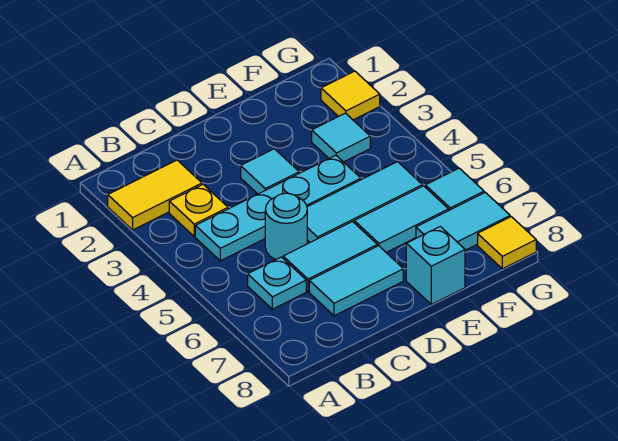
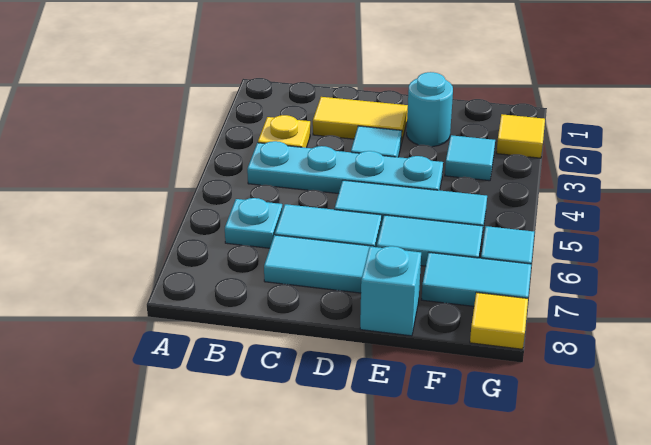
yellow tile A2:B2 level 1 -> yellow tile C2:D2 level 1
cyan round brick C5 level 1 -> cyan round brick E2 level 1

